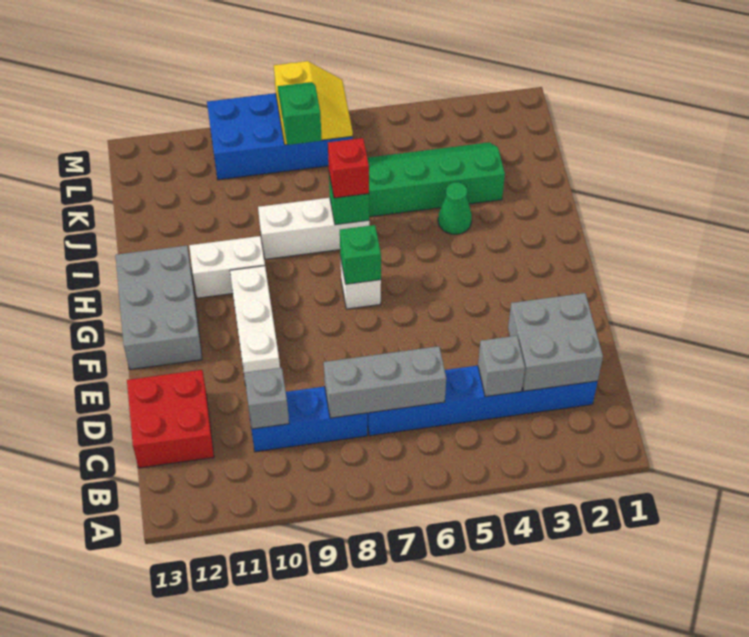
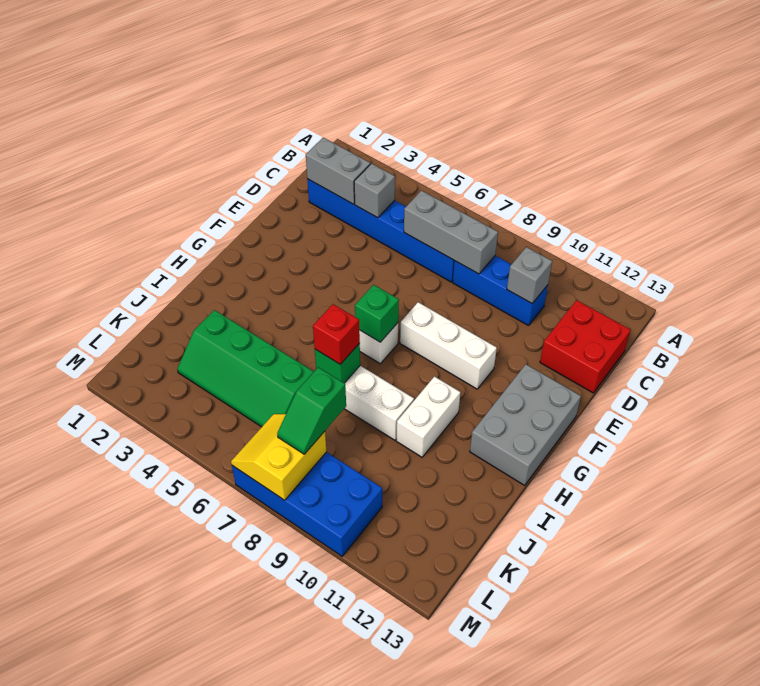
grey brick C2:D3 level 2 -> grey brick C2:C3 level 2
white brick E10:G10 level 1 -> white brick F8:F10 level 1
white brick H10:H11 level 1 -> white brick H10:I10 level 1
green cone I4 level 1 -> none

